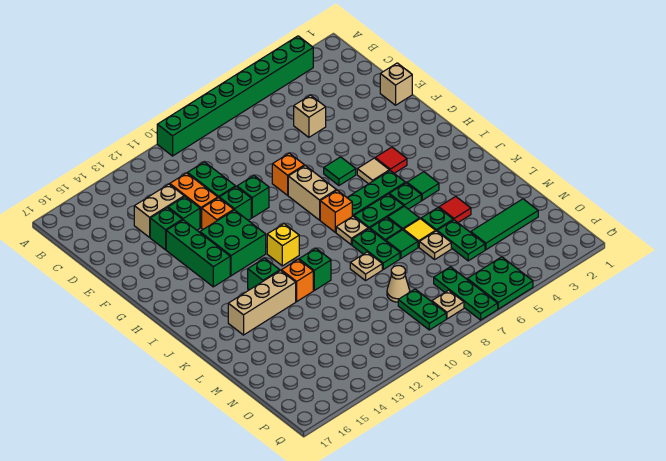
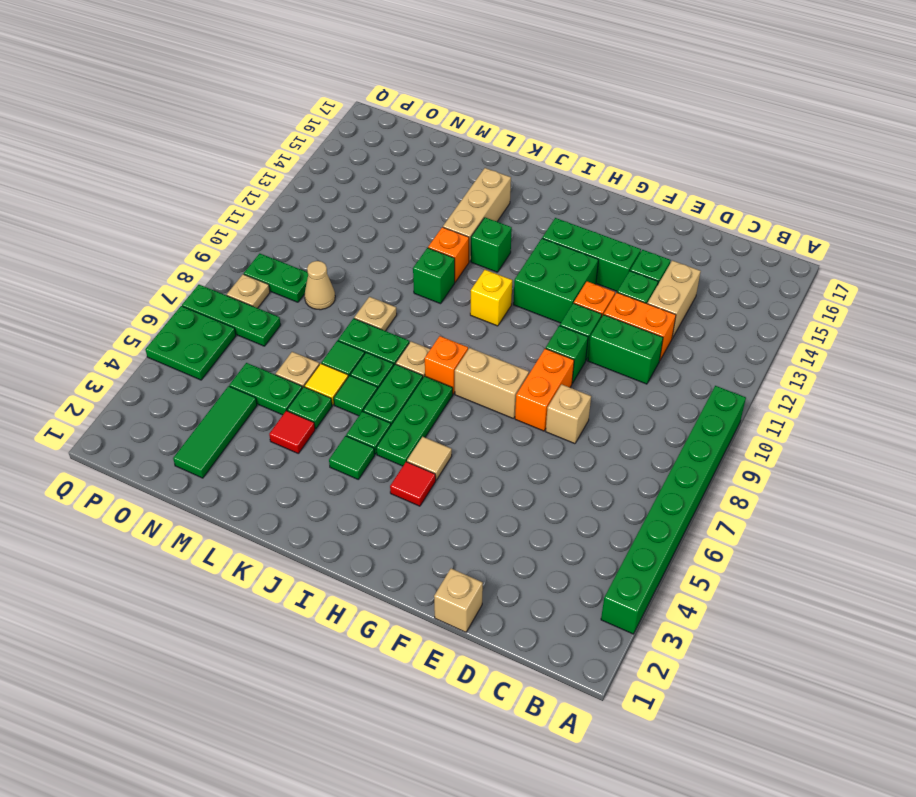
tan brick D5 level 1 -> tan brick E8 level 1
orange brick F8 level 1 -> orange brick F8:F9 level 1
green tile G6 level 1 -> none

